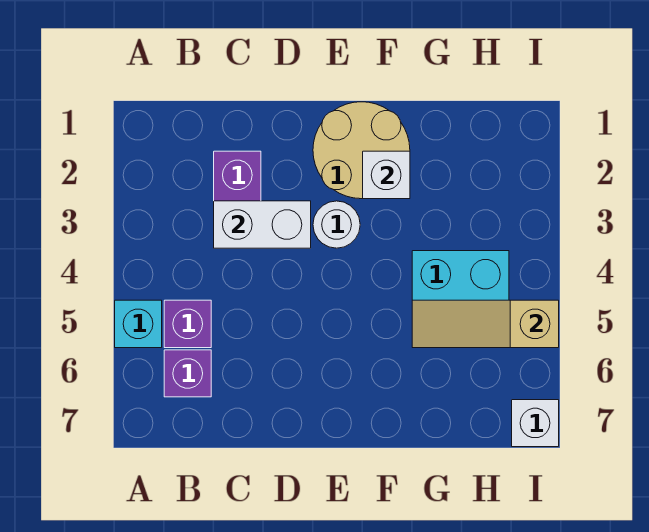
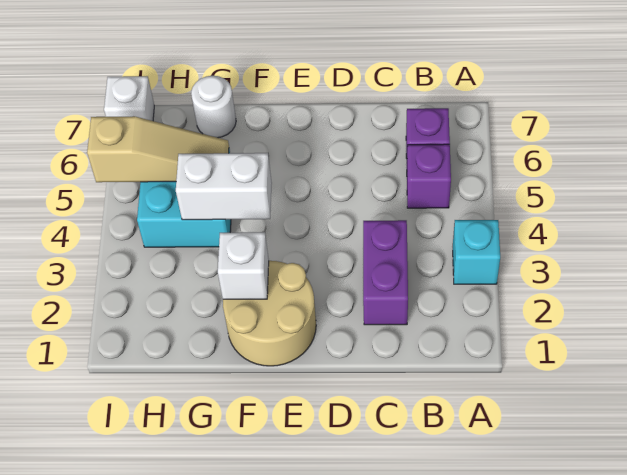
cyan brick A5 level 1 -> cyan brick A3 level 1
white brick C3:D3 level 2 -> white brick F4:G4 level 2
white round brick E3 level 1 -> white round brick G7 level 1

